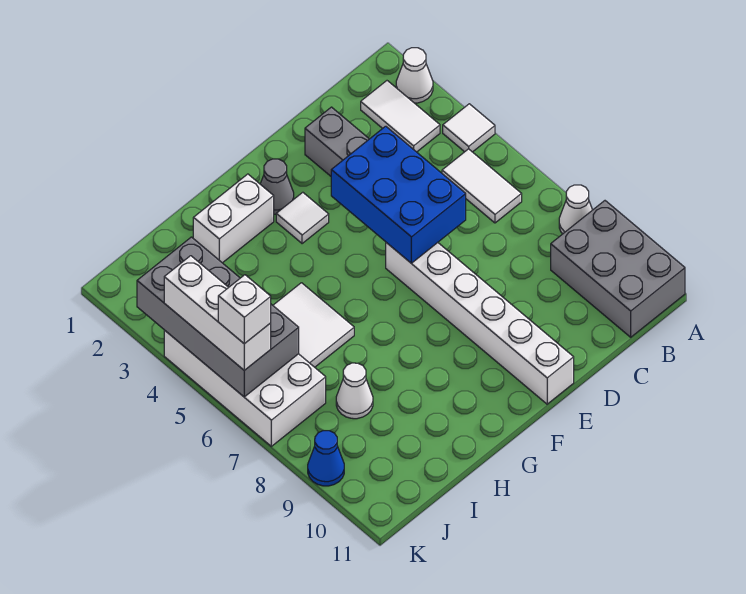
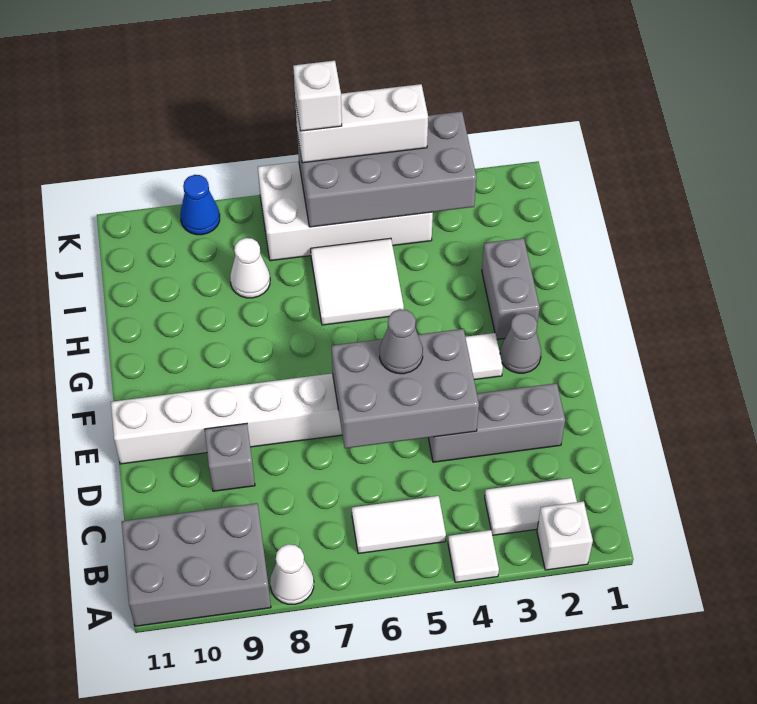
white cone A2 level 1 -> white brick A2 level 1
blue brick D4:E6 level 2 -> grey brick D4:E6 level 2
none -> grey brick D9 level 1
none -> grey cone E5 level 3
white brick G2:H2 level 1 -> grey brick G2:H2 level 1

